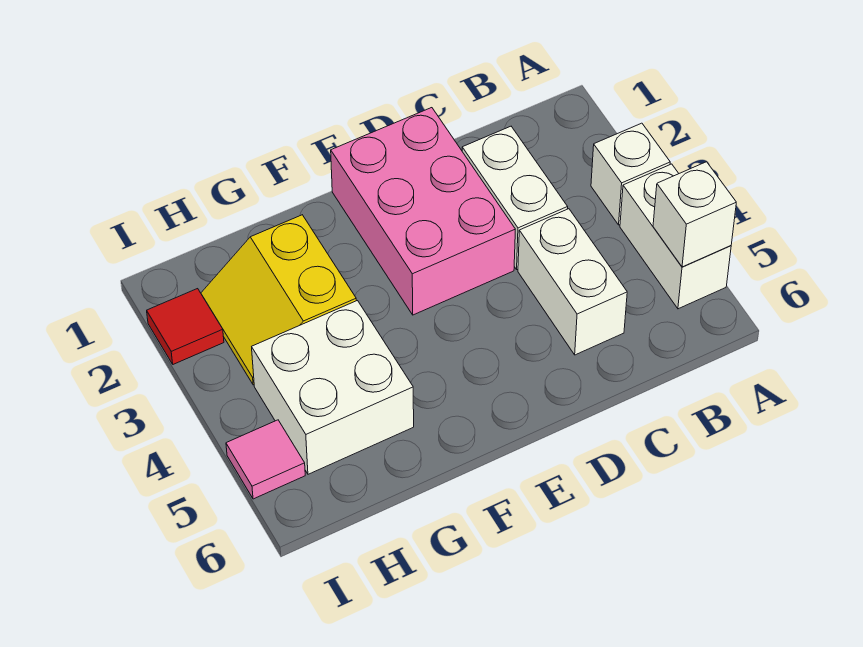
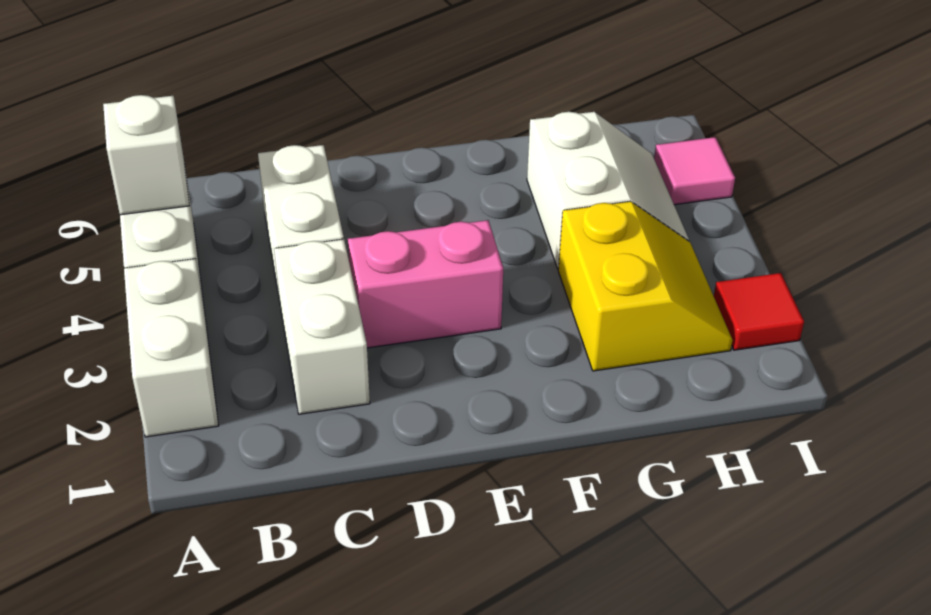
white brick A3 level 1 -> white brick A2:A3 level 1
pink brick D1:E3 level 1 -> pink brick D3:E3 level 1
white brick G4:H5 level 1 -> white slope G4:H5 level 1 top G

